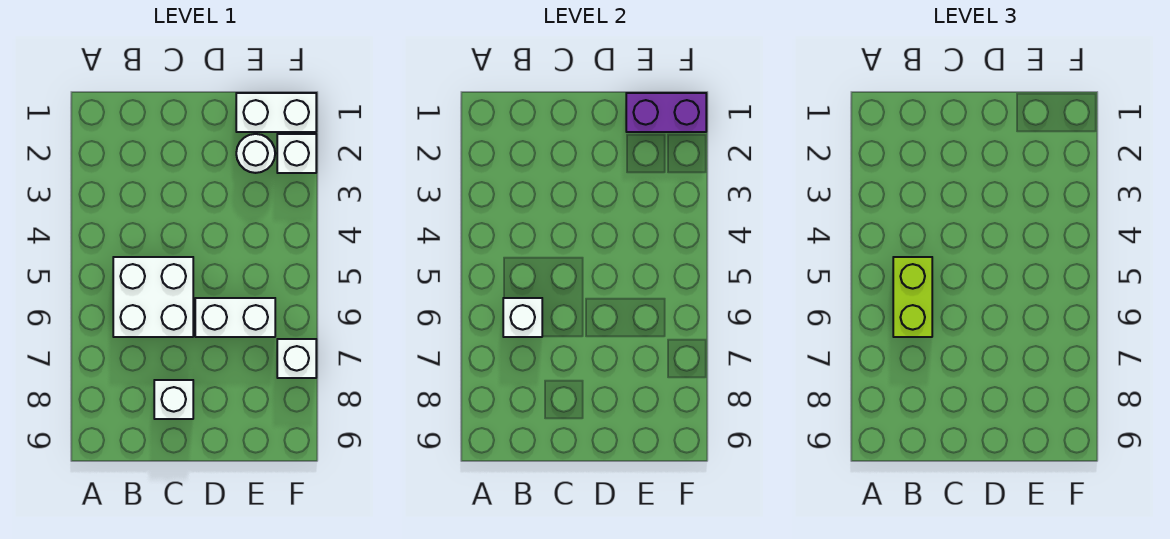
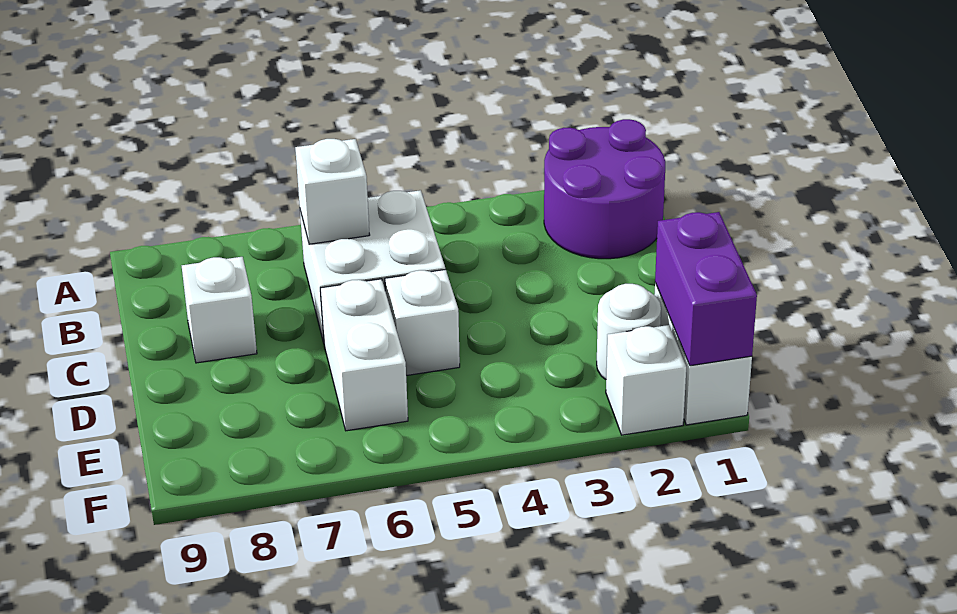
none -> purple round brick A1:B2 level 1
lime brick B5:B6 level 3 -> none
white brick F7 level 1 -> white brick D5 level 1

